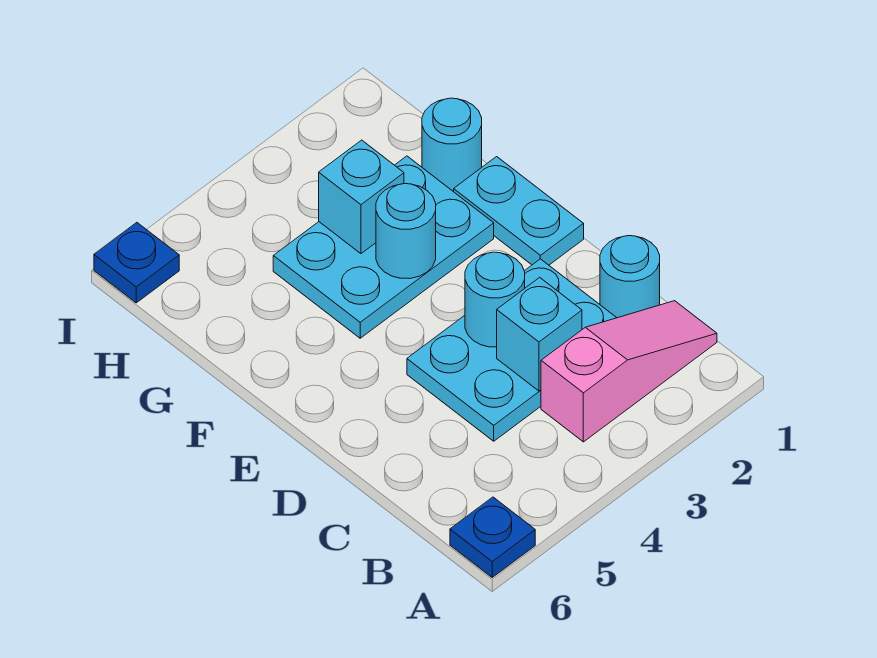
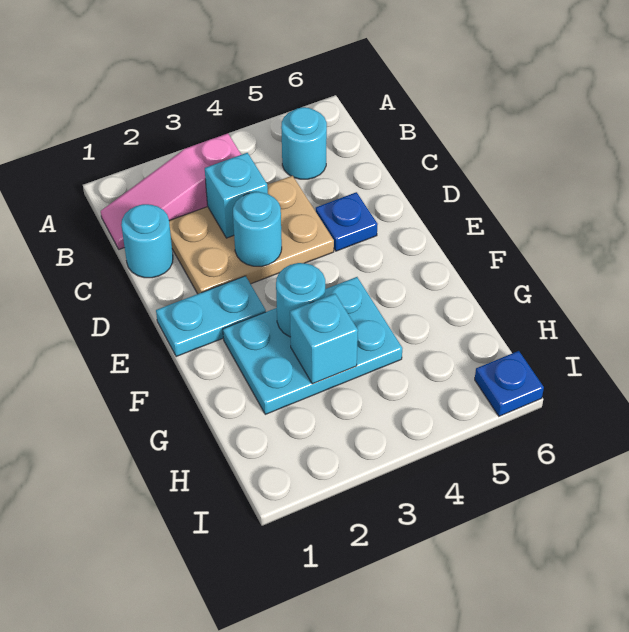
blue plate A6 level 1 -> blue plate D5 level 1
cyan plate C2:D4 level 1 -> tan plate C2:D4 level 1
cyan plate E1:F1 level 1 -> cyan plate E1:E2 level 1
cyan round brick G1 level 1 -> cyan round brick B5 level 1

